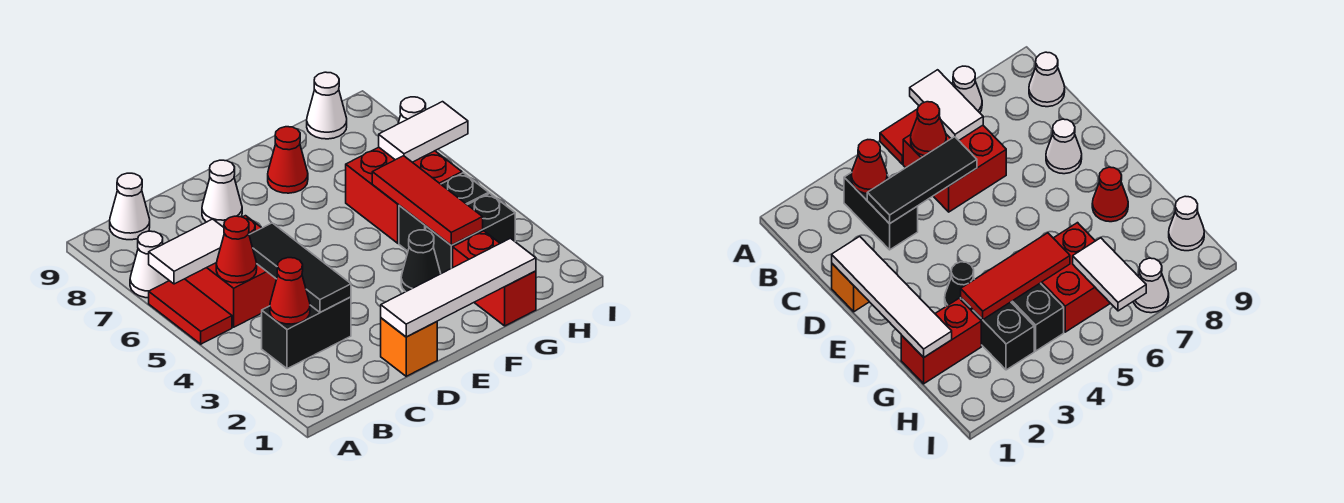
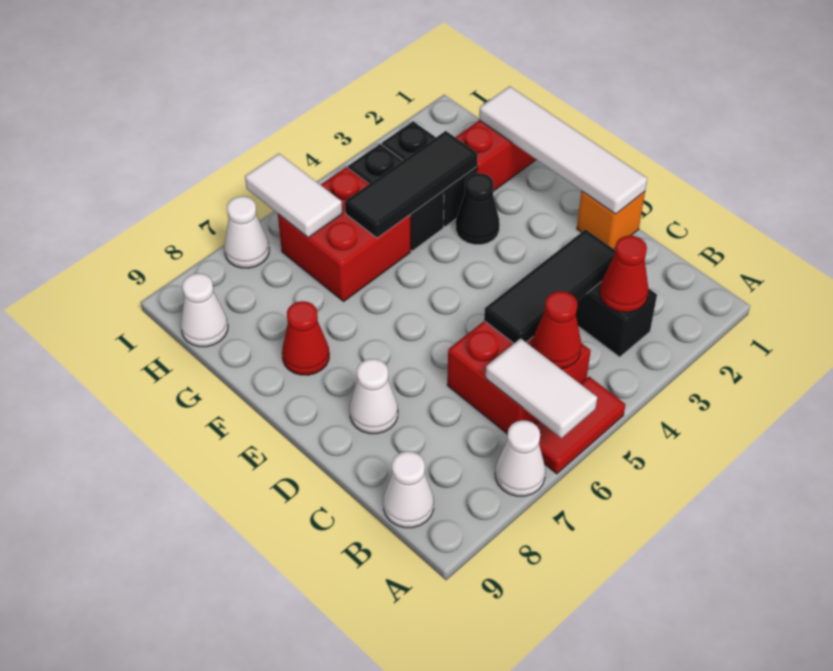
red tile G3:G5 level 2 -> black tile G3:G5 level 2

